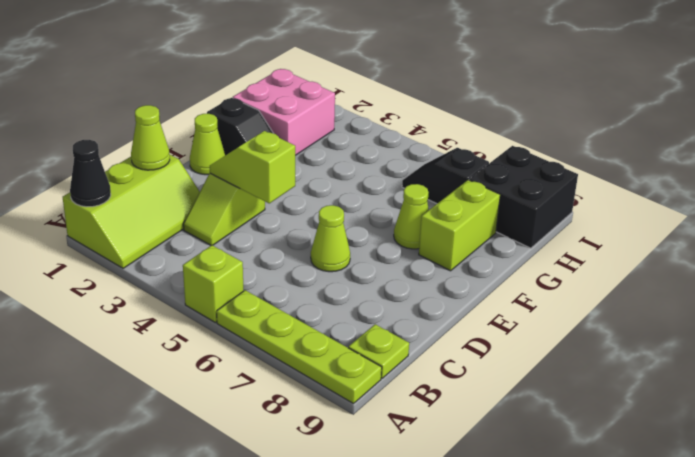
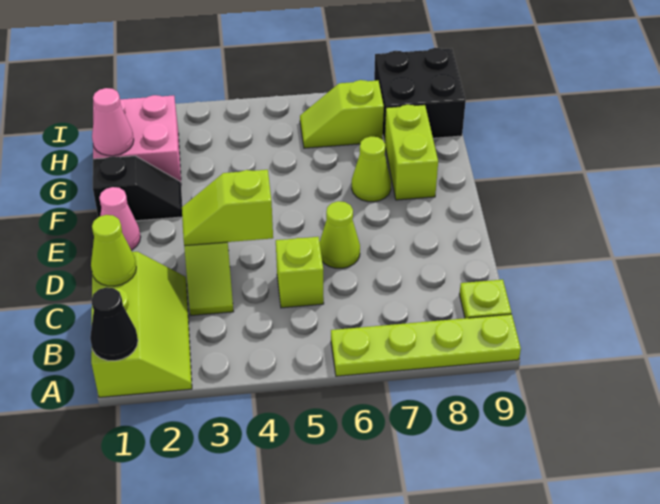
lime brick A5 level 1 -> lime brick C5 level 1
lime cone E1 level 1 -> pink cone E1 level 1
none -> pink cone G1 level 2
black slope H6:H7 level 1 top 7 -> lime slope H6:H7 level 1 top 7

